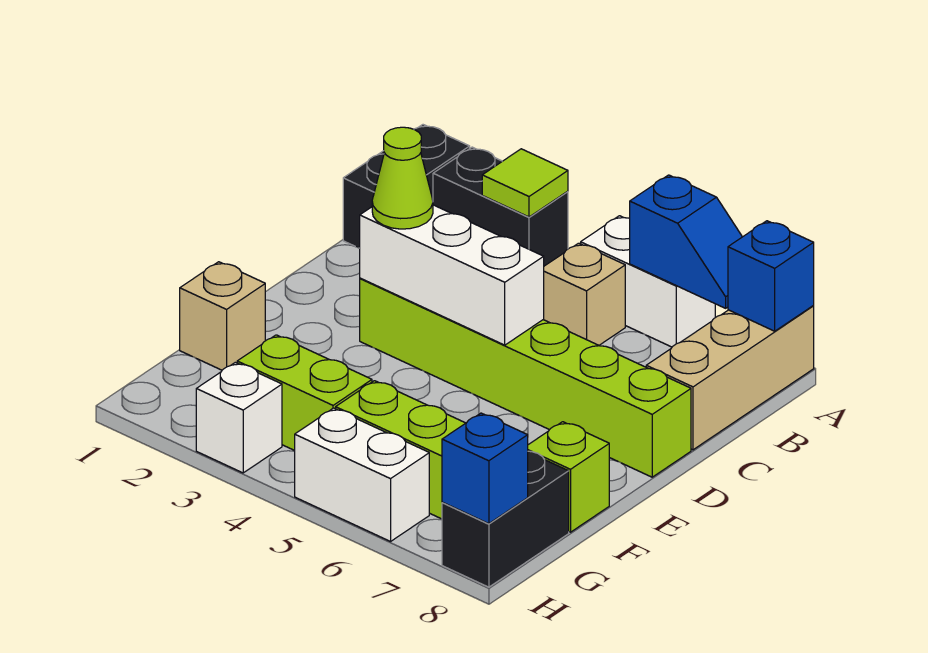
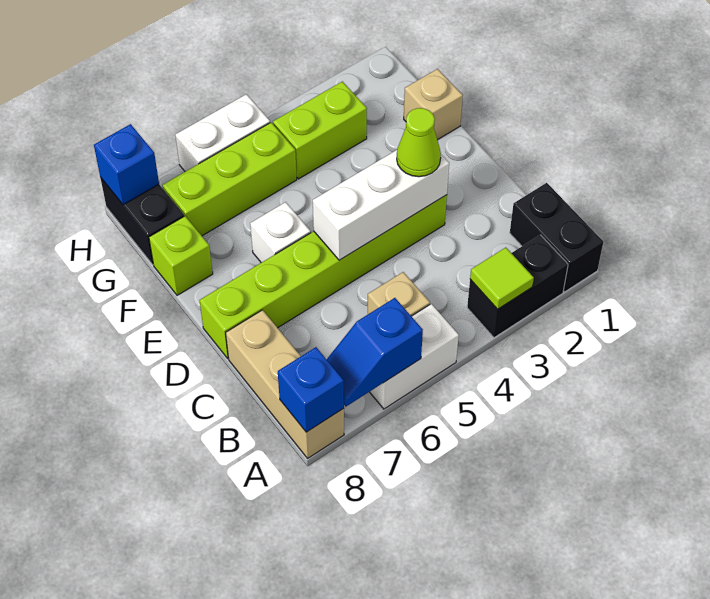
white brick H3 level 1 -> white brick E6 level 1

